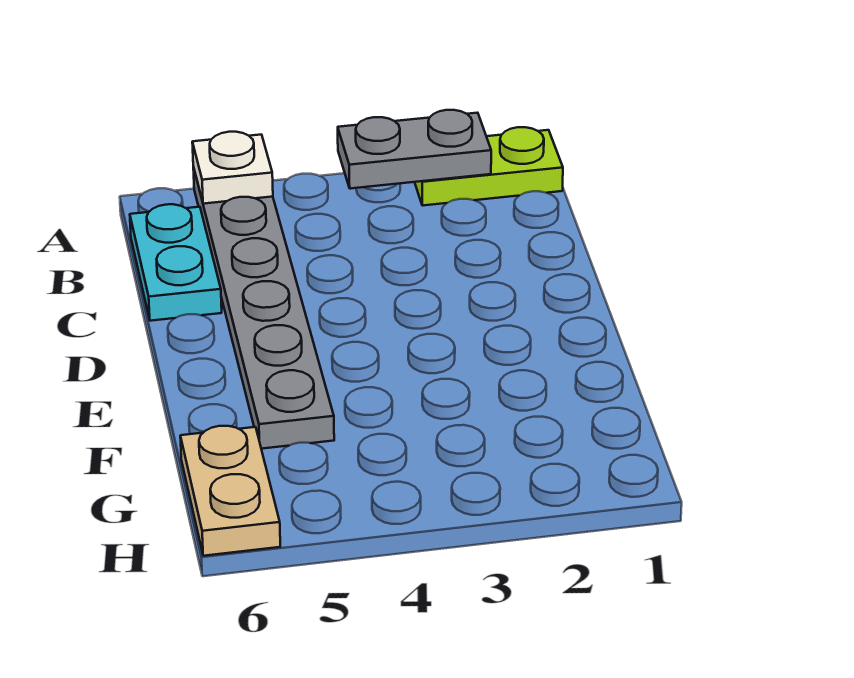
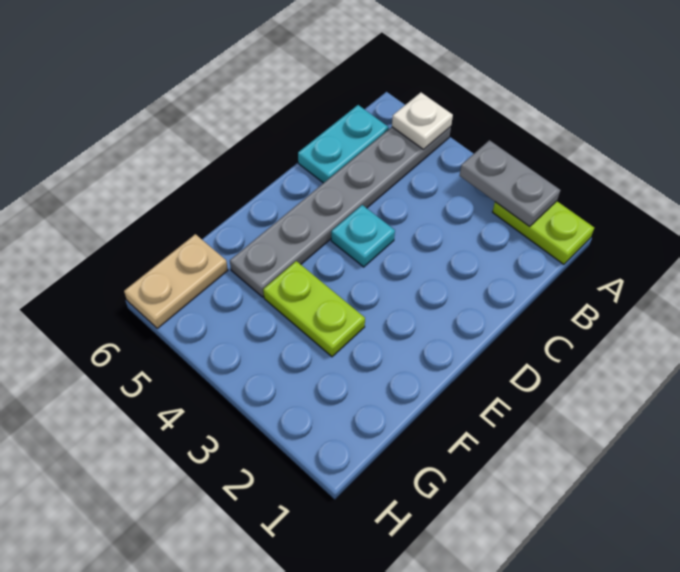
none -> cyan plate D4 level 1
none -> lime plate F3:F4 level 1

